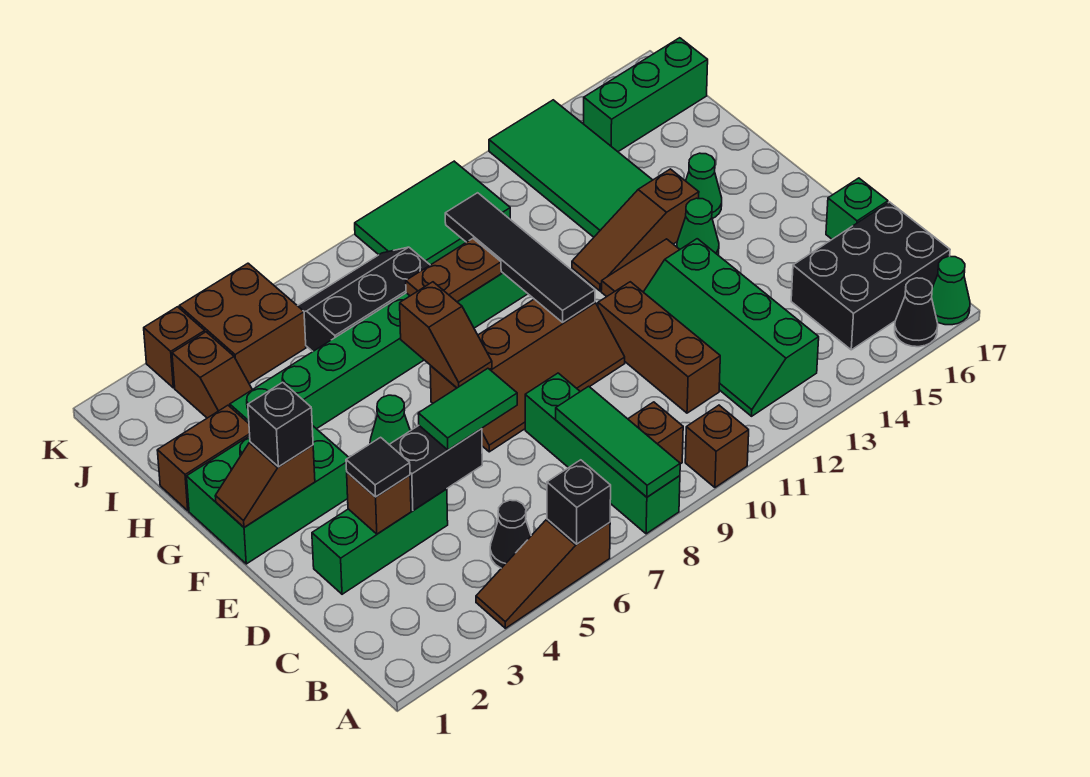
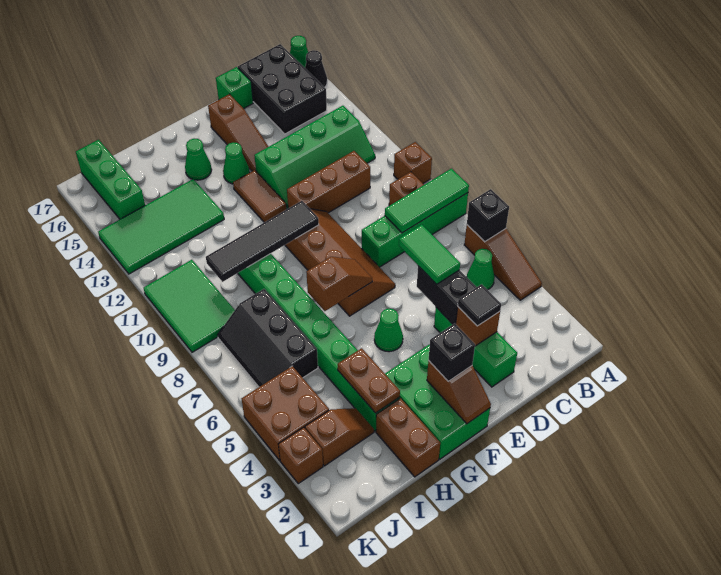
black cone B5 level 1 -> green cone B5 level 1
brown slope G12:G14 level 1 top 14 -> brown slope E14:E16 level 1 top 16
brown plate H8:H9 level 2 -> brown plate H3:H4 level 2

